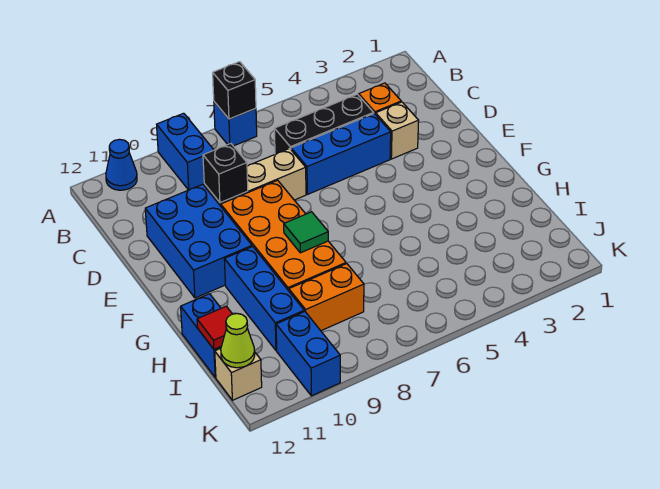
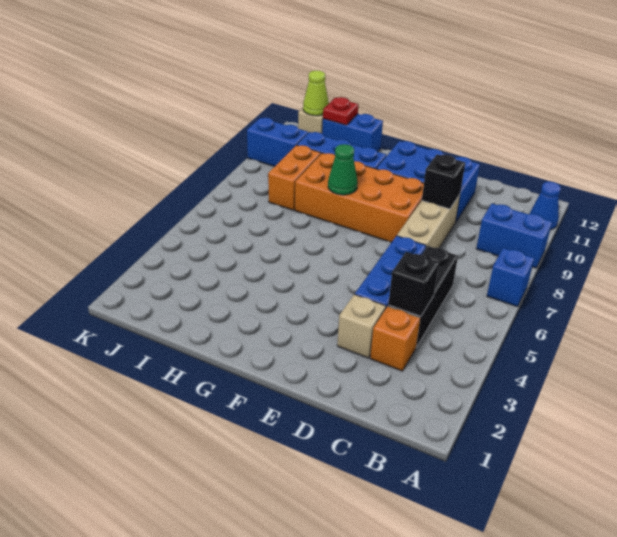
black brick A7 level 2 -> black brick C4 level 2
green tile G8 level 2 -> green cone G8 level 2
red tile I12 level 2 -> red plate I12 level 2

